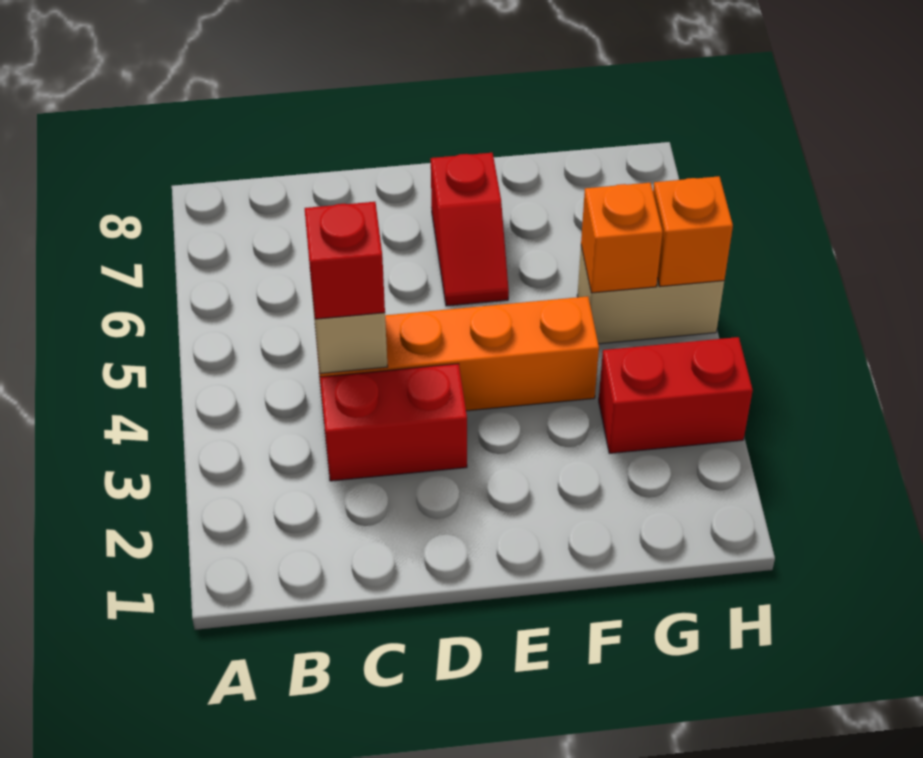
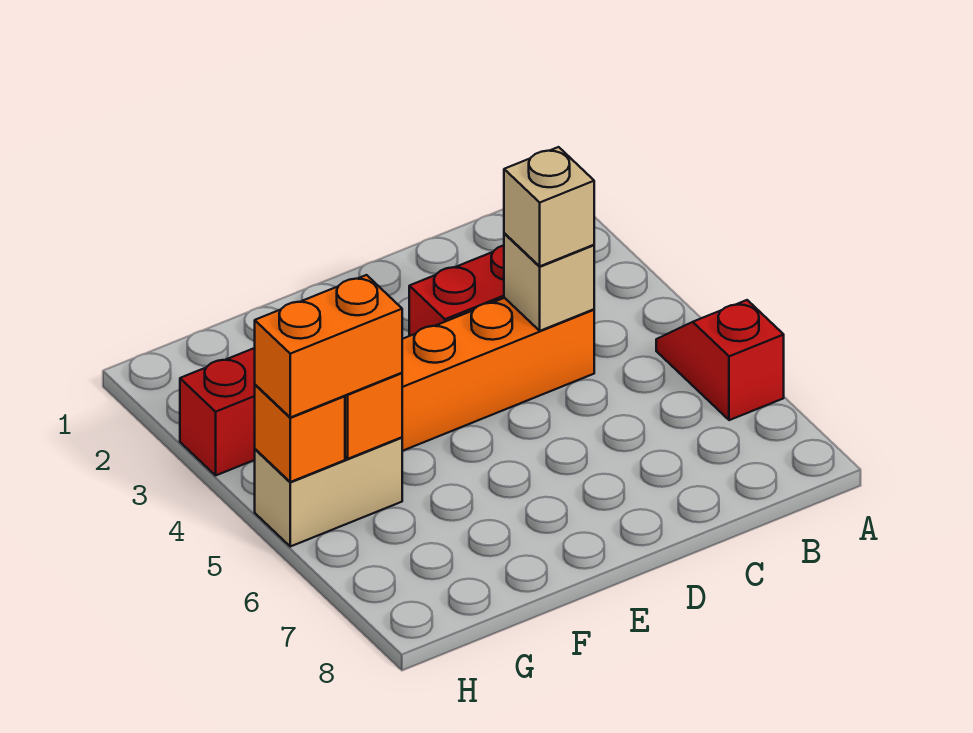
red brick C4 level 3 -> tan brick C4 level 3
red slope E6:E7 level 1 top 7 -> red slope A5:A6 level 1 top 6
none -> orange brick G5:H5 level 3

